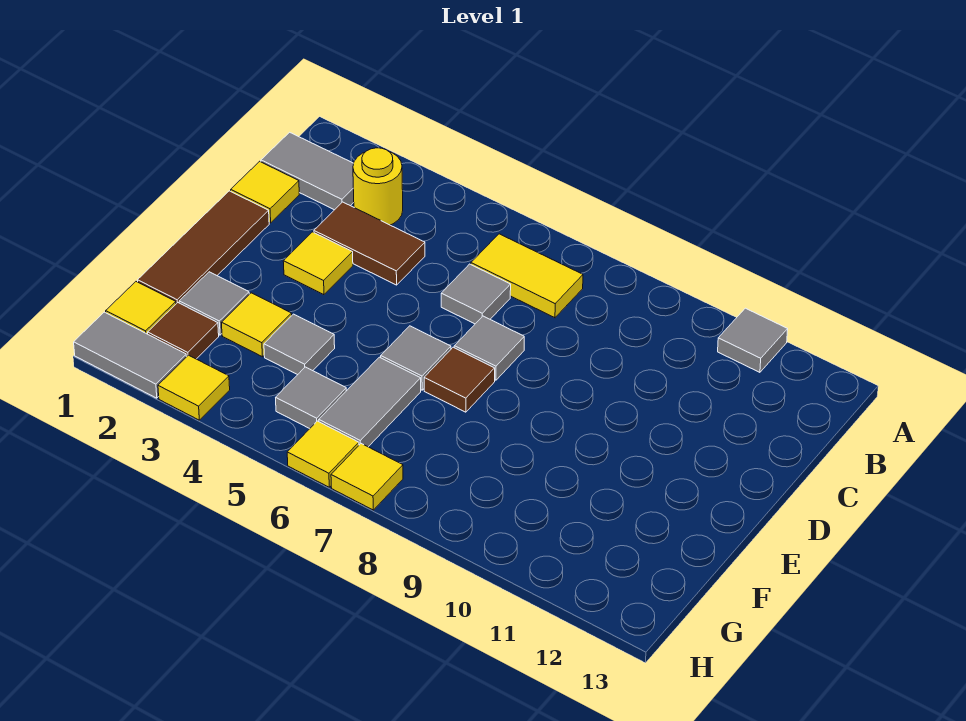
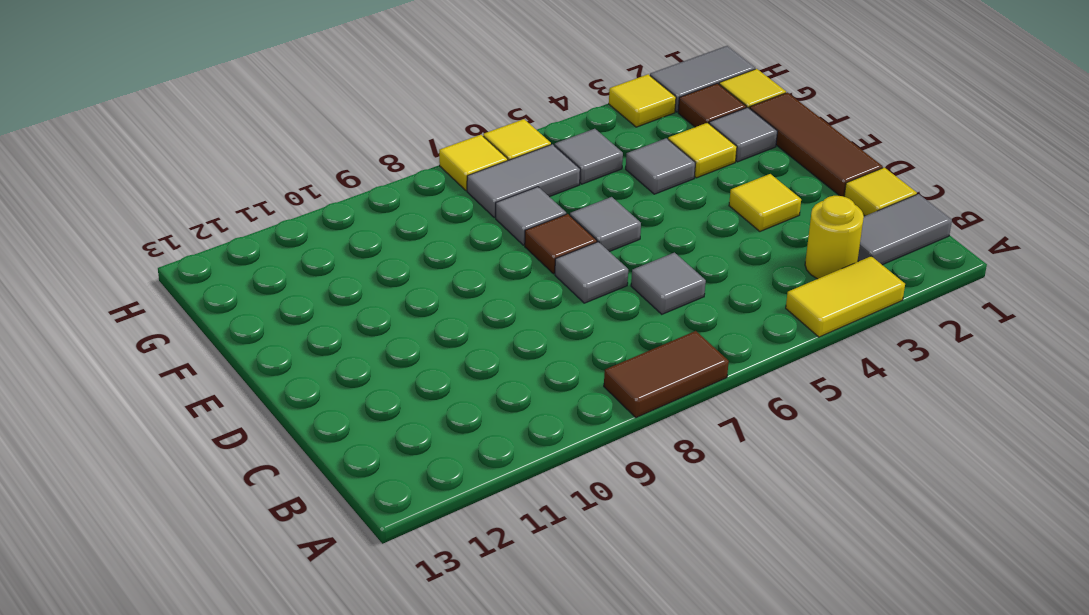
grey tile A11 level 1 -> grey tile F7 level 1
yellow tile B6:B7 level 1 -> yellow tile A3:A4 level 1
brown tile C3:C4 level 1 -> brown tile A7:A8 level 1
grey tile F6:G6 level 1 -> grey tile G6:G7 level 1

